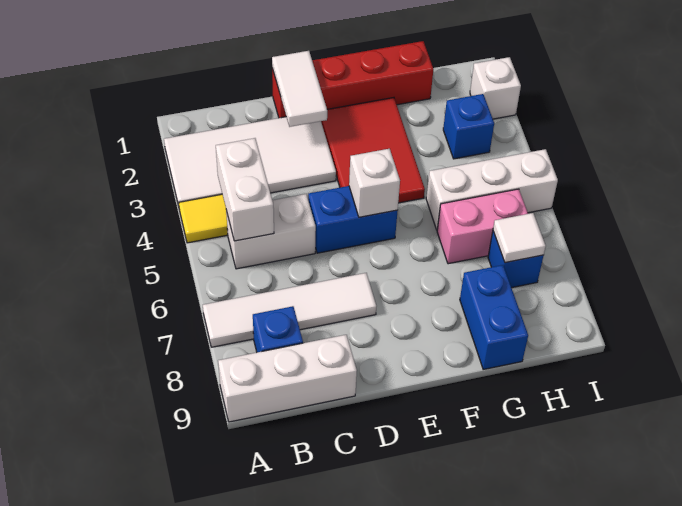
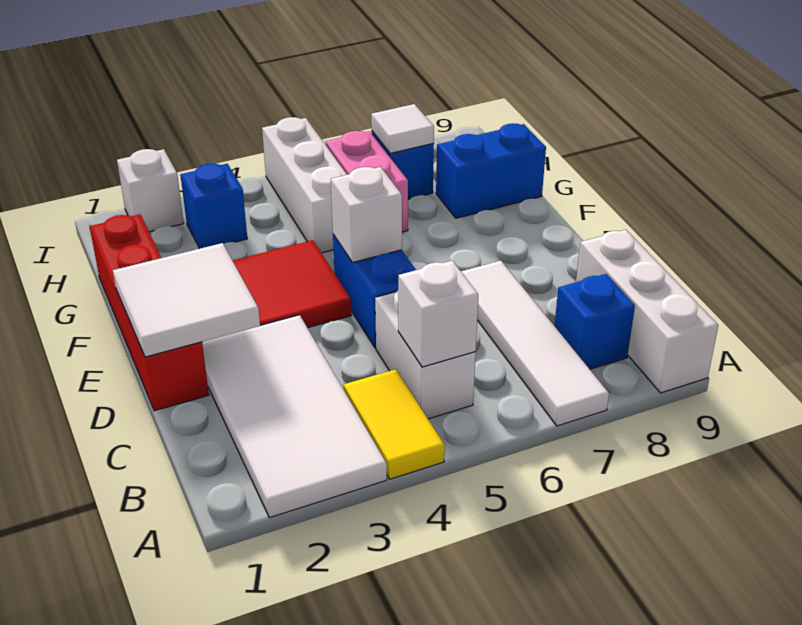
white brick B4:B5 level 2 -> white brick B5 level 2
white tile D1:D2 level 2 -> white tile D1:E2 level 2

